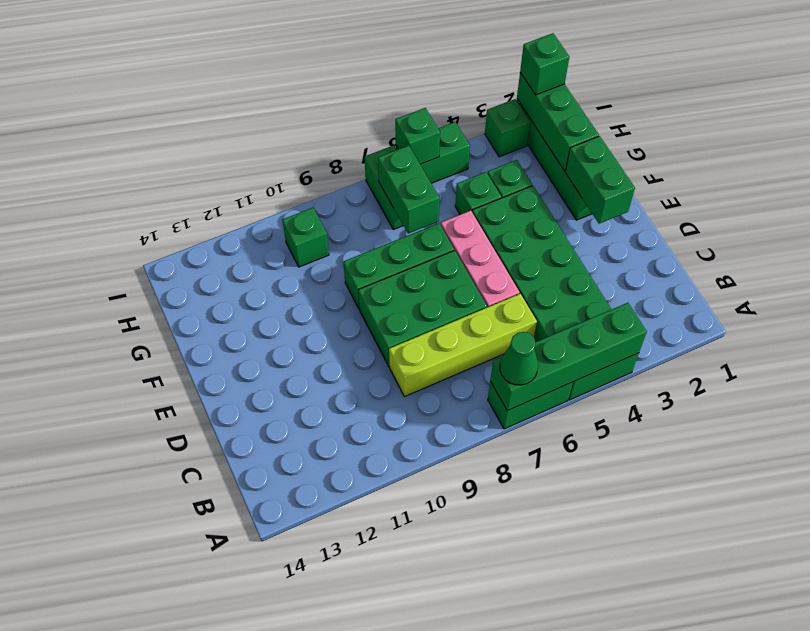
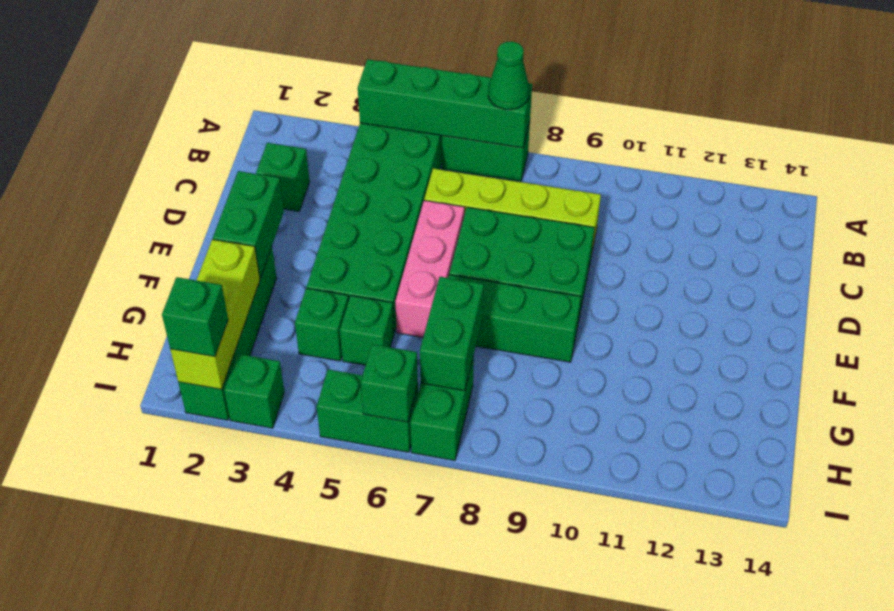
green brick G2:I2 level 2 -> lime brick G2:I2 level 2
green brick H10 level 1 -> green brick C2 level 1

